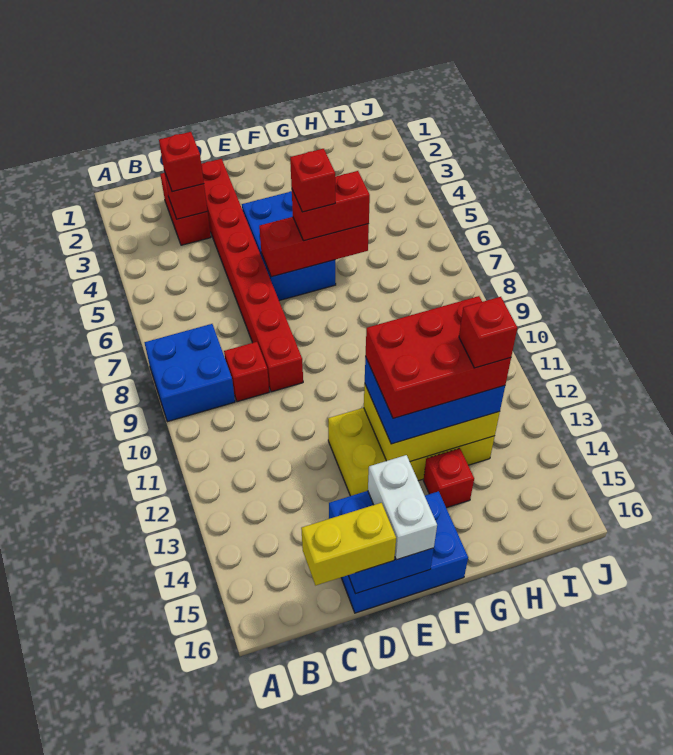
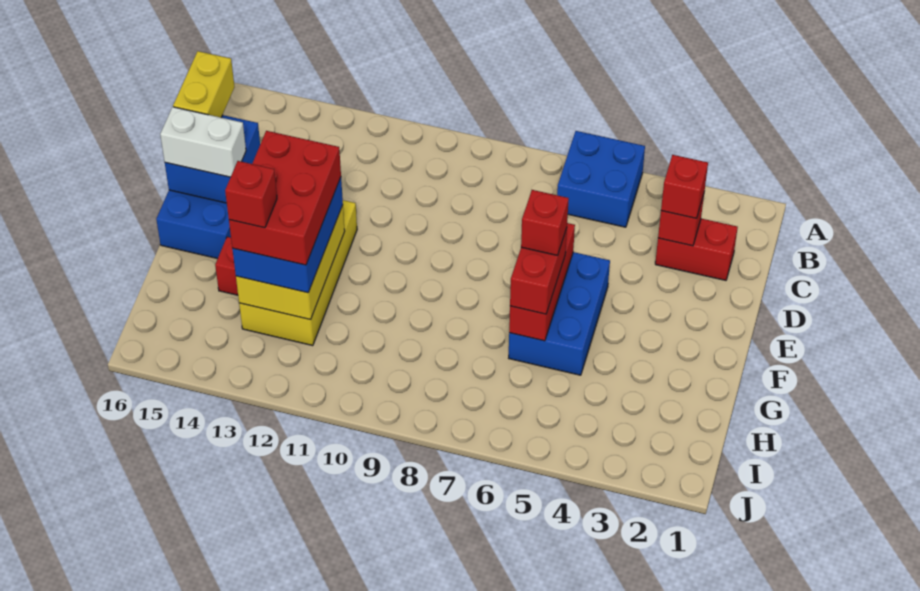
blue brick A8:B9 level 1 -> blue brick A5:B6 level 1
red brick C9 level 1 -> none
red brick D2:D9 level 1 -> none
blue brick E4:F6 level 1 -> blue brick E5:G6 level 1

